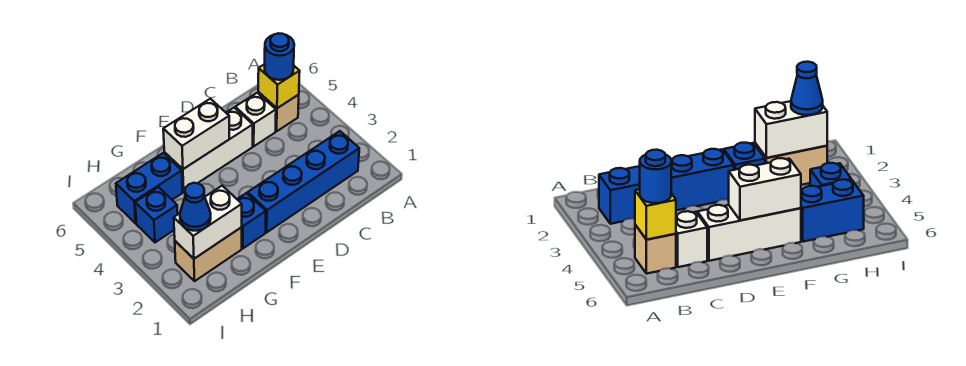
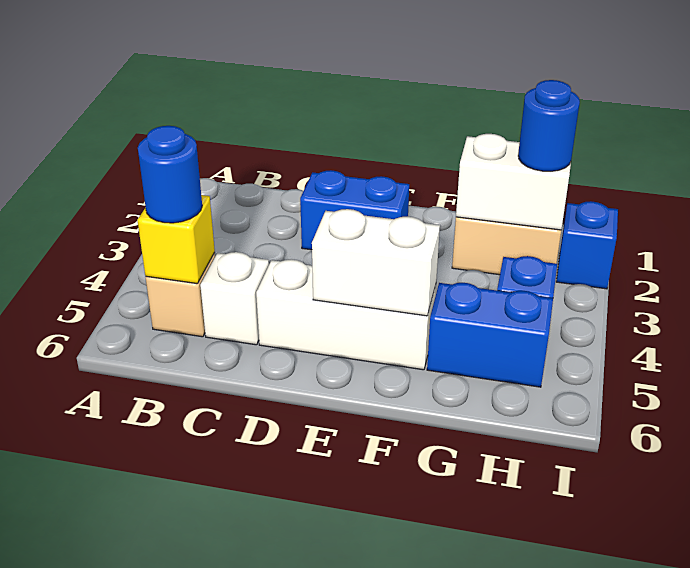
blue brick B2:E2 level 1 -> blue brick D2:E2 level 1
blue brick F2 level 1 -> blue brick I2 level 1
blue cone H2 level 3 -> blue round brick H2 level 3

